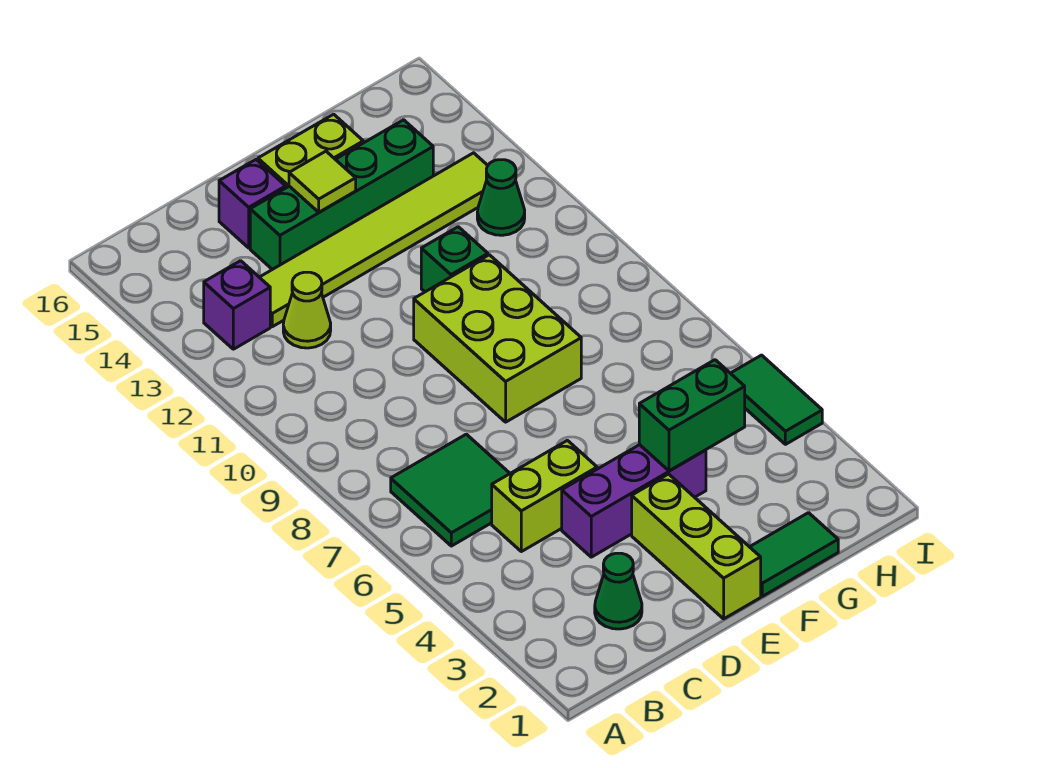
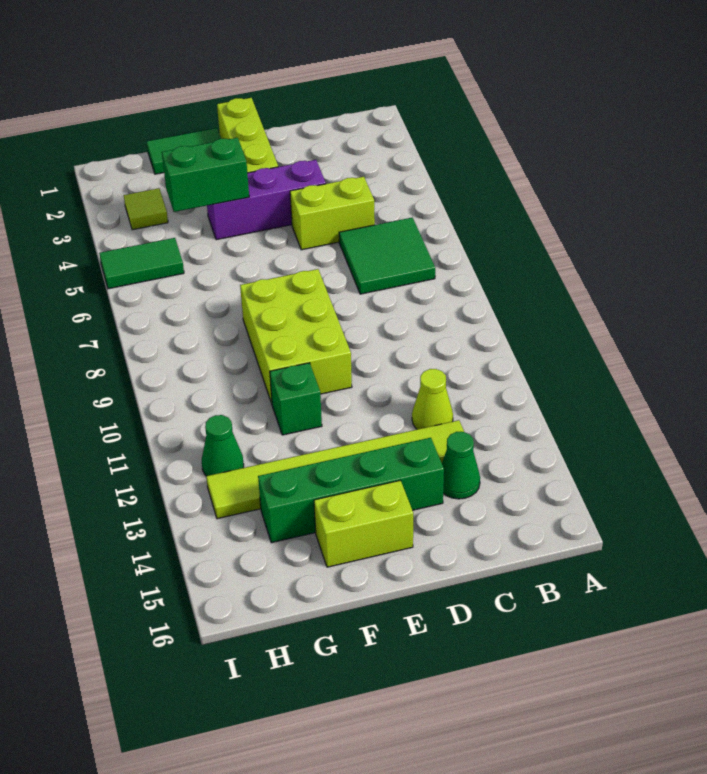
purple brick B13 level 1 -> none
green cone C2 level 1 -> green cone C14 level 1
purple brick D15 level 1 -> none
lime tile E14 level 2 -> lime tile H3 level 1
green tile I4:I5 level 1 -> green tile H5:I5 level 1

